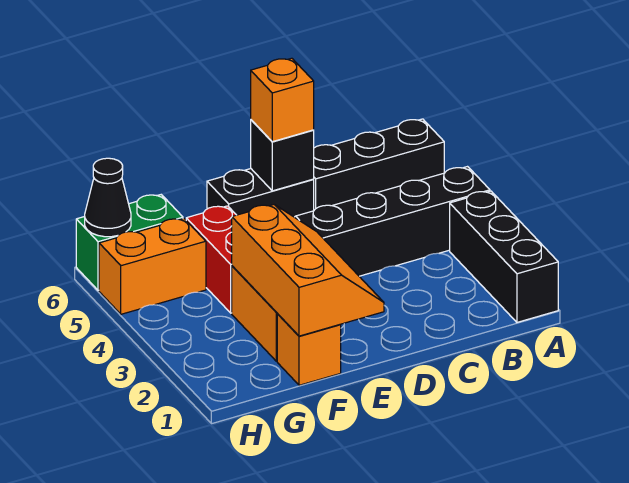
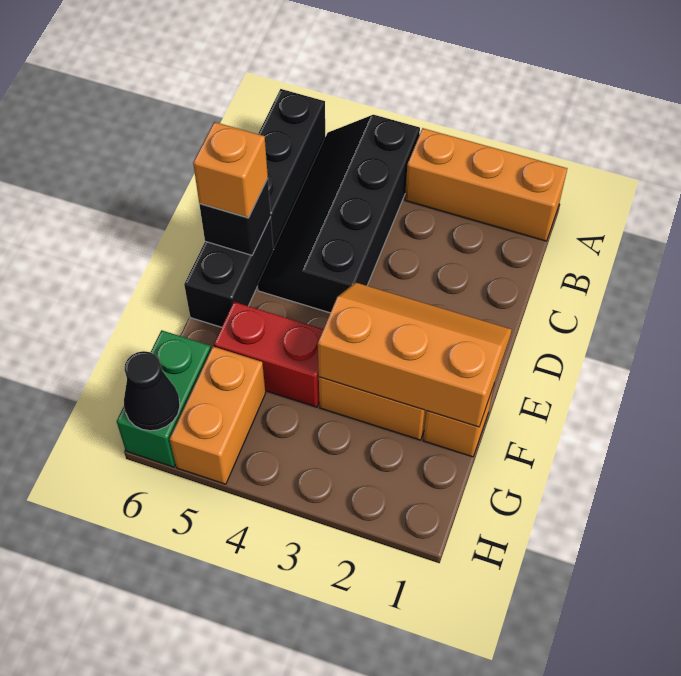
black brick A1:A3 level 1 -> orange brick A1:A3 level 1

